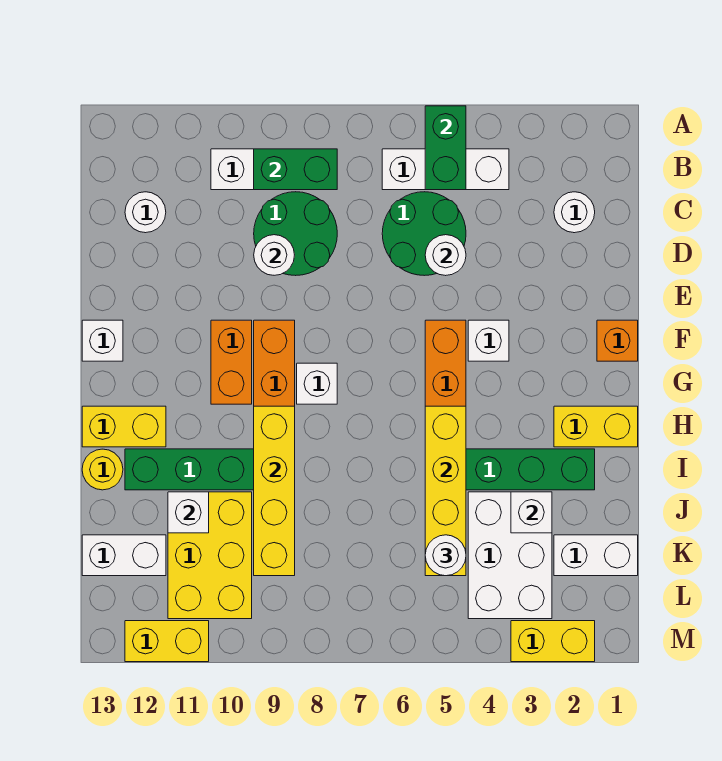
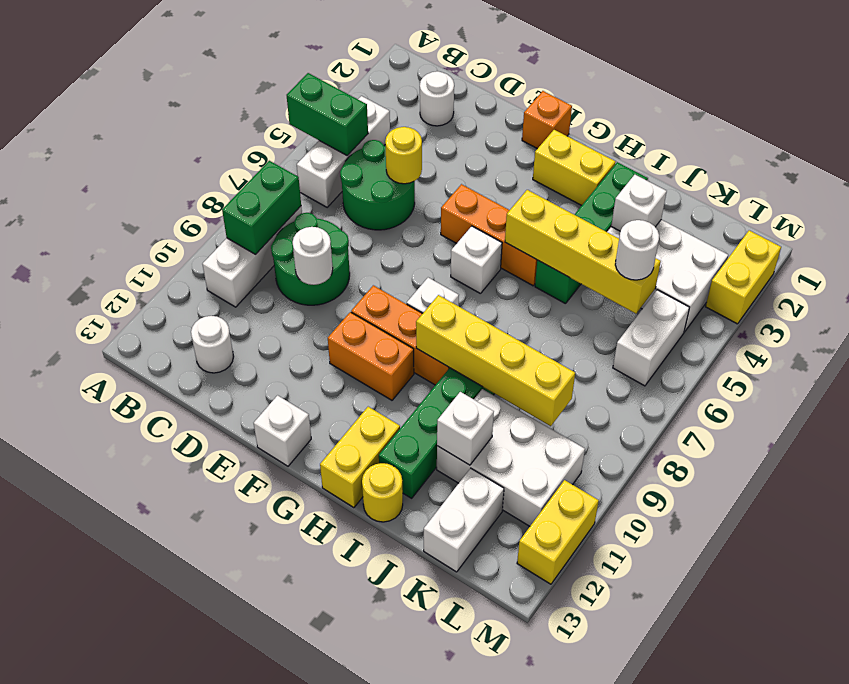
white round brick D5 level 2 -> yellow round brick D5 level 2
white brick F4 level 1 -> white brick G6 level 1
yellow brick H1:H2 level 1 -> yellow brick G2:H2 level 1
yellow brick J10:L11 level 1 -> white brick J10:L11 level 1
white brick K1:K2 level 1 -> white brick L5:L6 level 1

